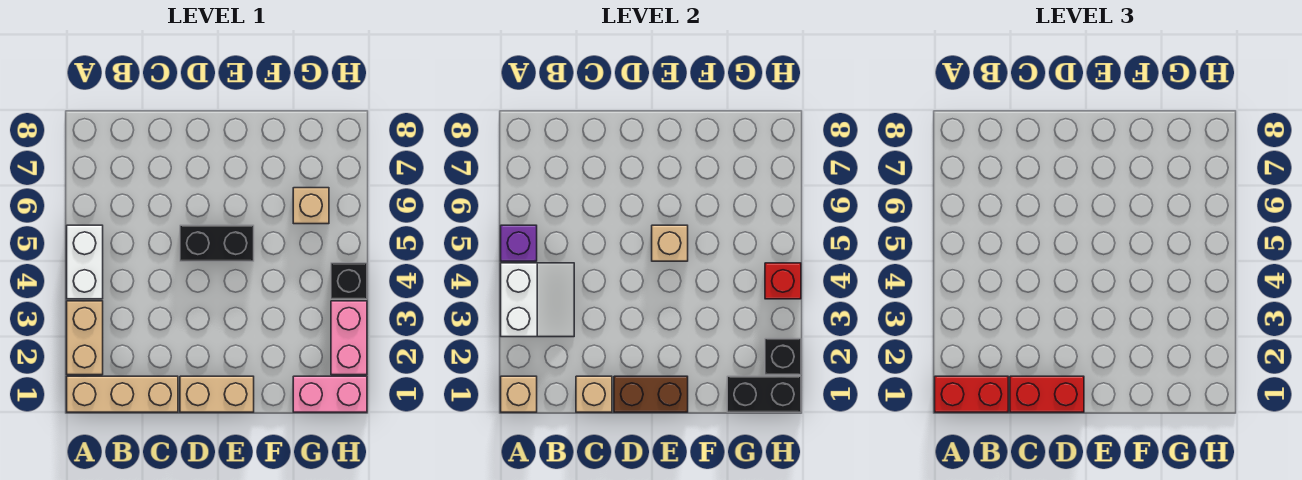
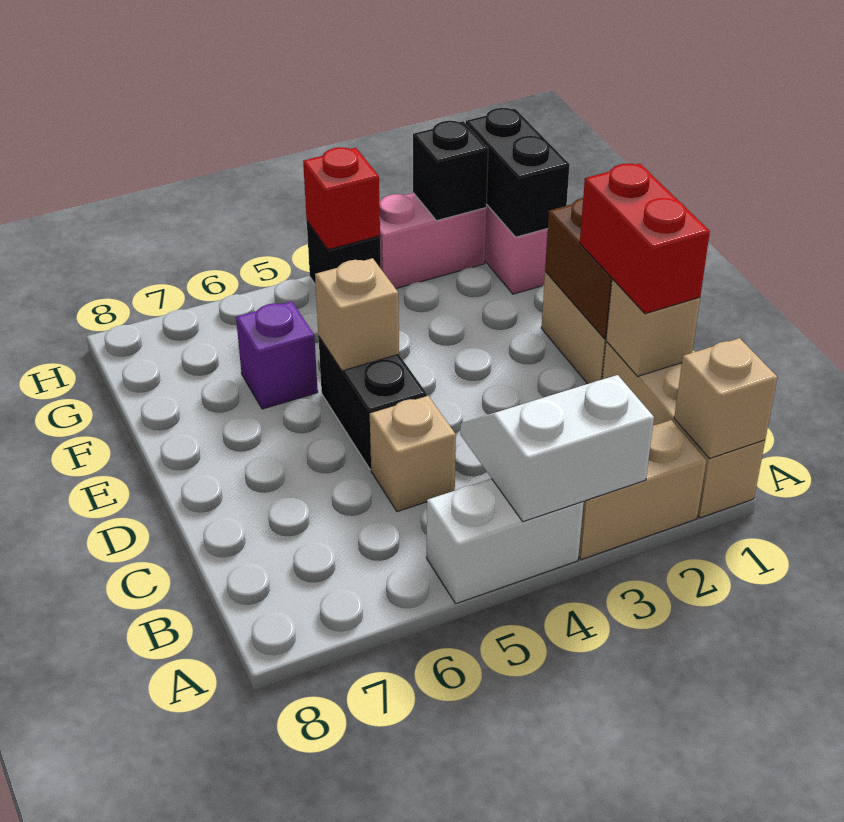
red brick A1:B1 level 3 -> none
purple brick A5 level 2 -> purple brick F6 level 1
tan brick G6 level 1 -> tan brick C5 level 1

